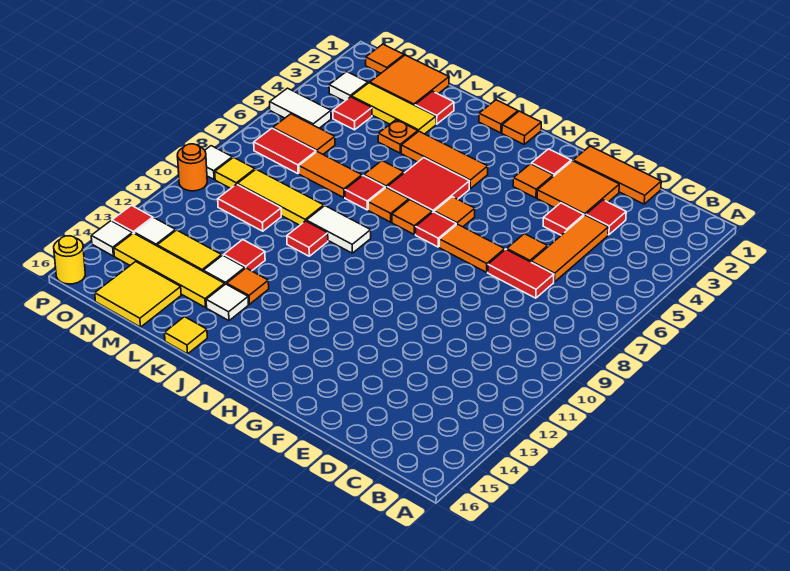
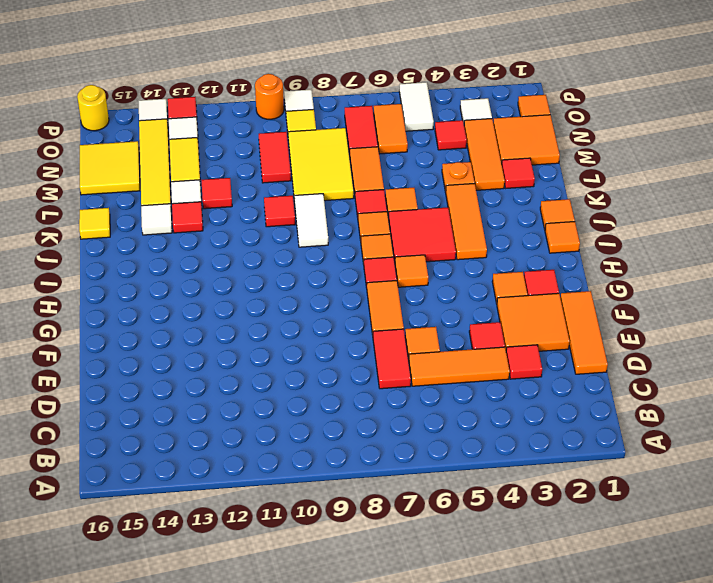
orange tile K13 level 1 -> red tile K13 level 1
yellow tile L3:N3 level 1 -> orange tile L3:N3 level 1
yellow tile L9:N9 level 1 -> yellow tile L8:N9 level 1

